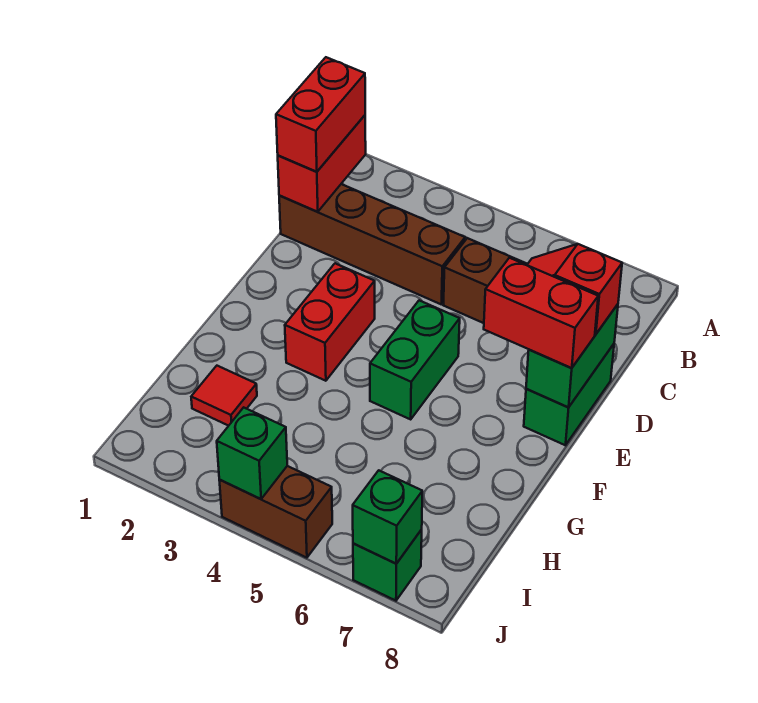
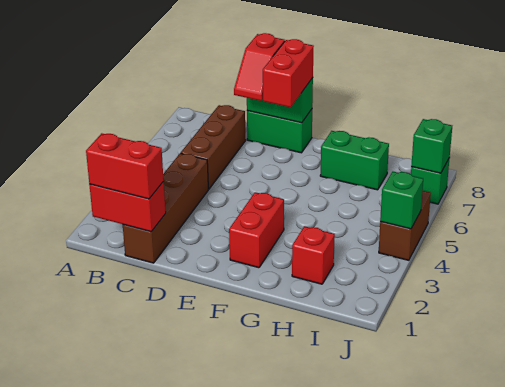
red brick E3:F3 level 1 -> red brick F2:F3 level 1
green brick E5:F5 level 1 -> green brick G7:H7 level 1
red tile H2 level 1 -> red brick H2 level 1

